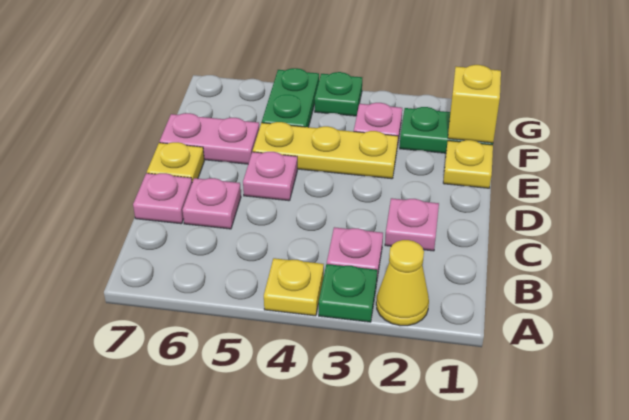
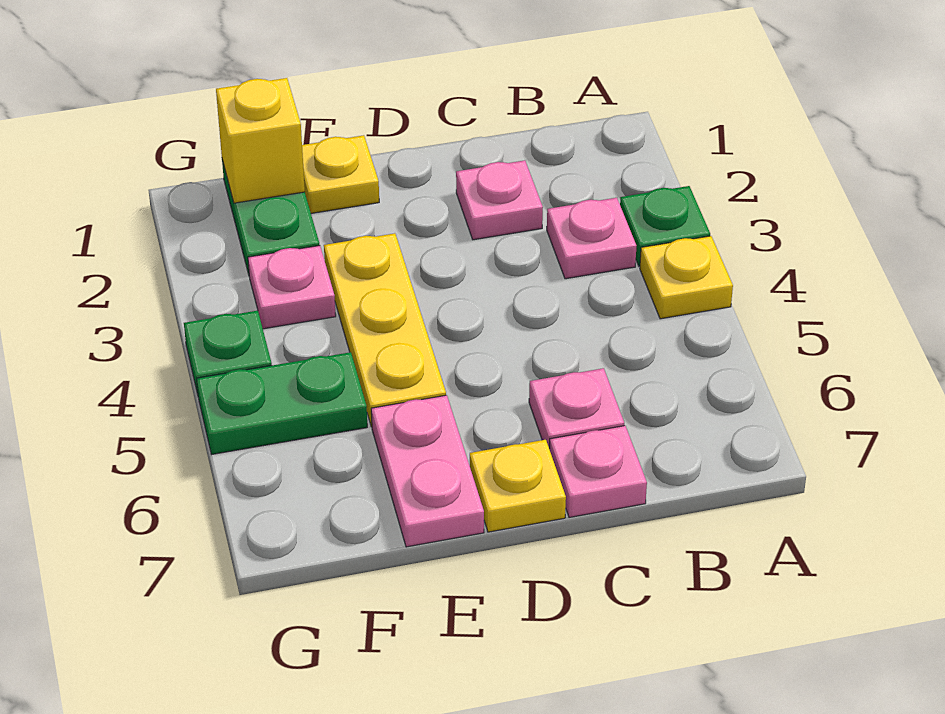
yellow cone A2 level 1 -> none
pink plate D5 level 1 -> none

